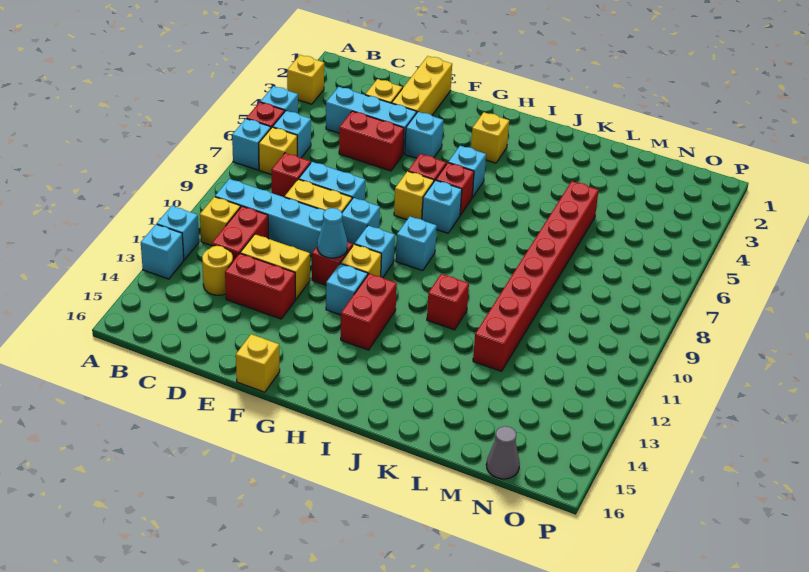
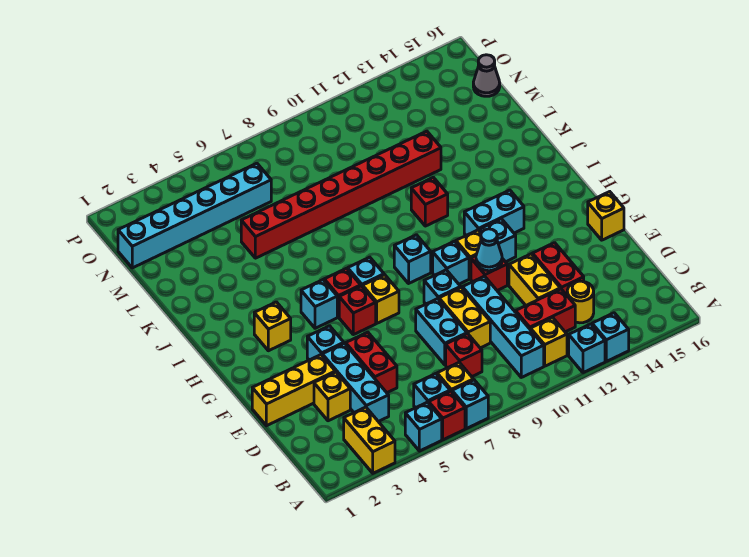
yellow brick A3 level 1 -> yellow brick A3:B3 level 1
red brick H12:H13 level 1 -> cyan brick H12:H13 level 1
none -> cyan brick N1:N6 level 1

